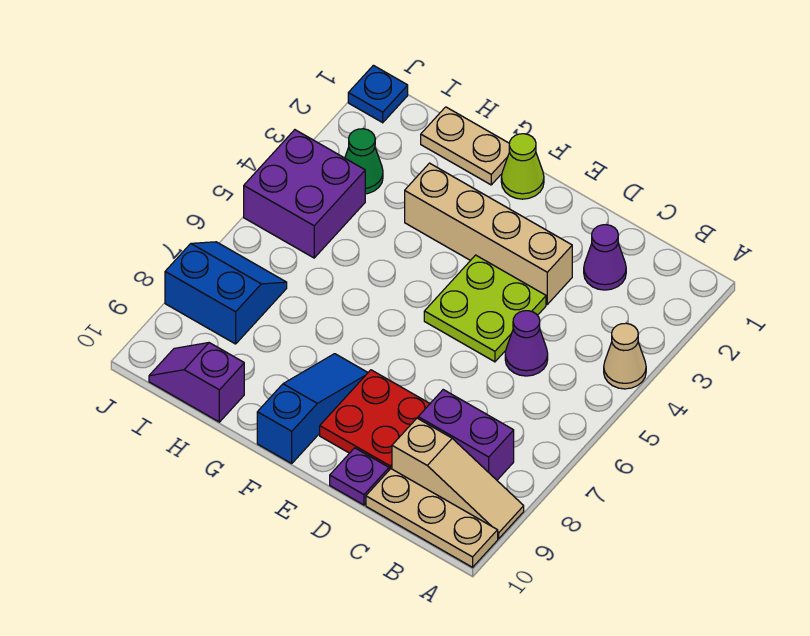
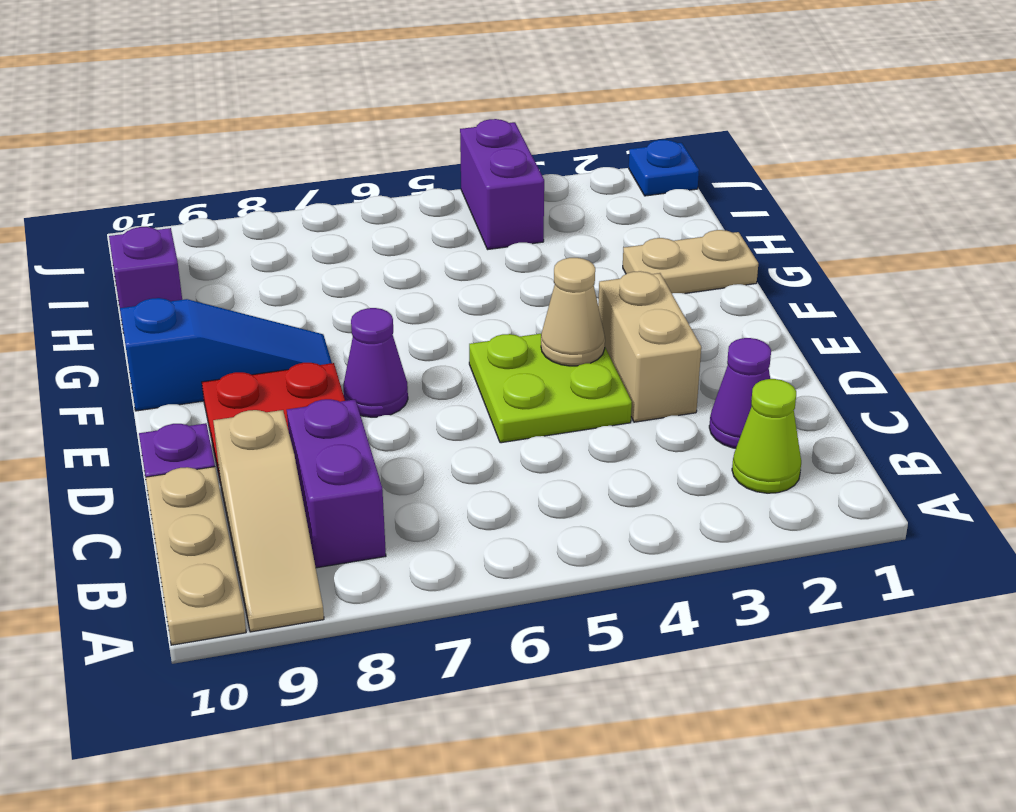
tan cone A4 level 1 -> tan cone E4 level 2
purple cone C5 level 1 -> purple cone E7 level 1
tan brick D3:G3 level 1 -> tan brick D3:E3 level 1
lime cone F1 level 1 -> lime cone B2 level 1
tan plate G1:H1 level 1 -> tan plate G1:G2 level 1
green cone I3 level 1 -> none
purple brick I4:J5 level 1 -> purple brick I4:J4 level 1
blue slope I7:J8 level 1 top 8 -> none

